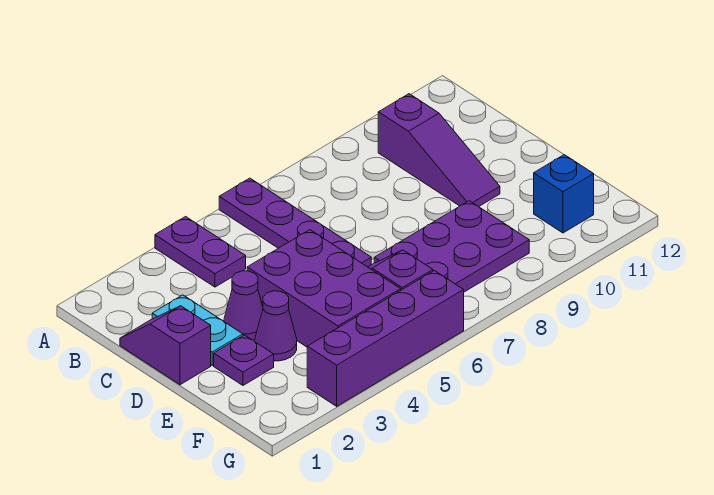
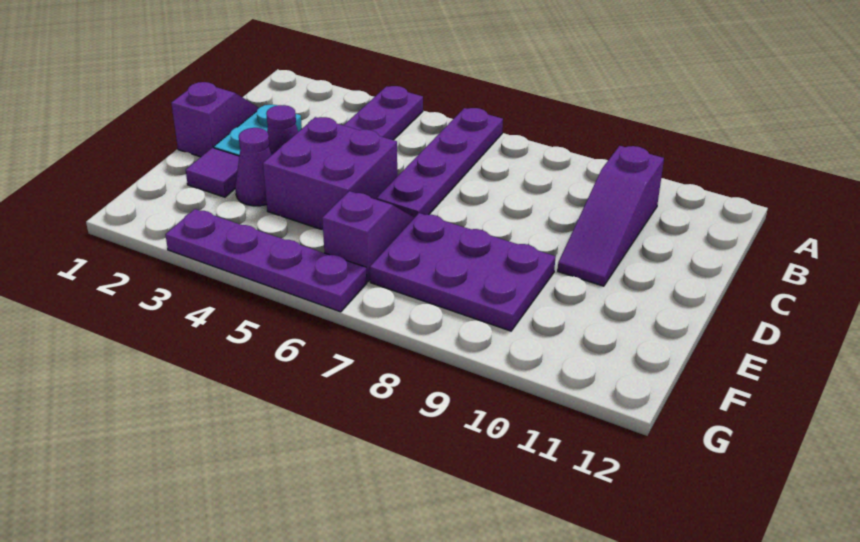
purple brick D4:F5 level 1 -> purple brick D4:E5 level 1
purple plate E2 level 1 -> purple tile E2 level 1
blue brick F11 level 1 -> none
purple brick G3:G6 level 1 -> purple plate G3:G6 level 1

